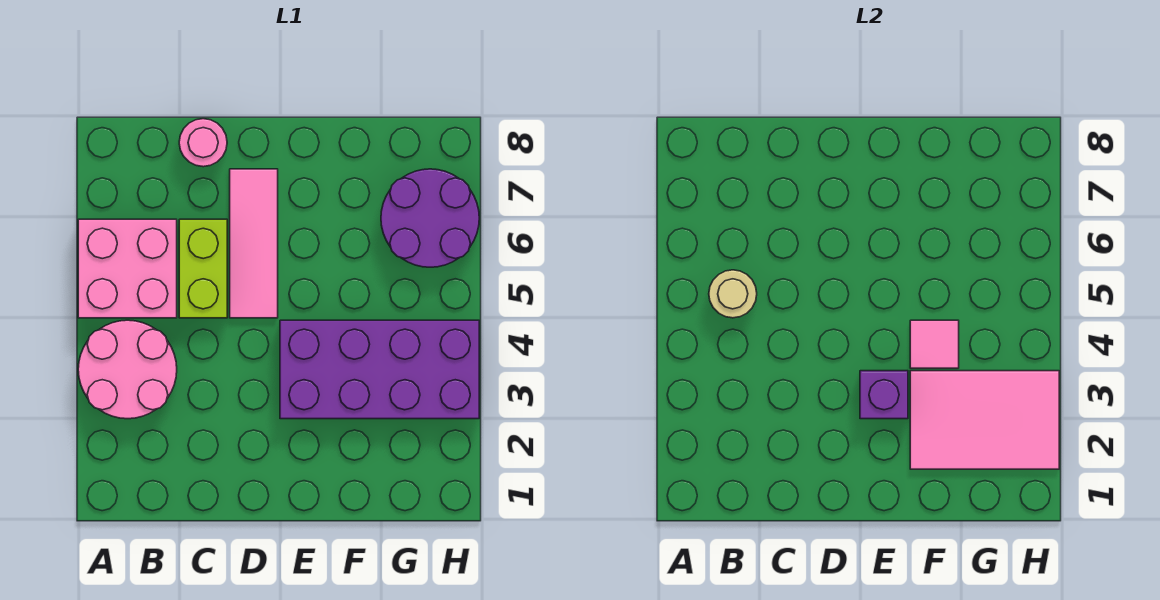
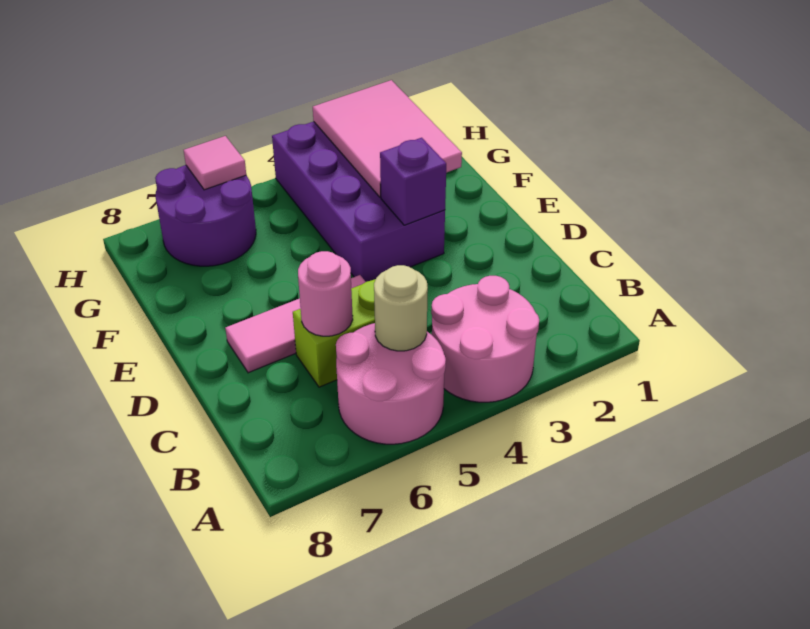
pink brick A5:B6 level 1 -> pink round brick A5:B6 level 1
pink round brick C8 level 1 -> pink round brick C6 level 2
pink tile F4 level 2 -> pink tile H6 level 2

